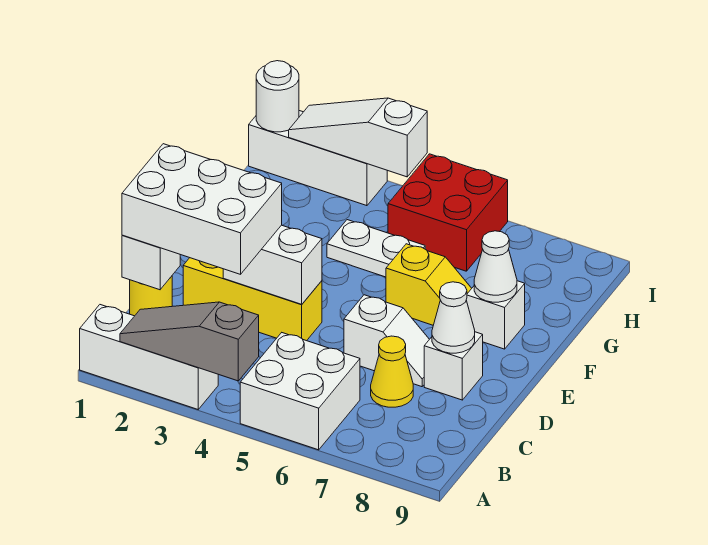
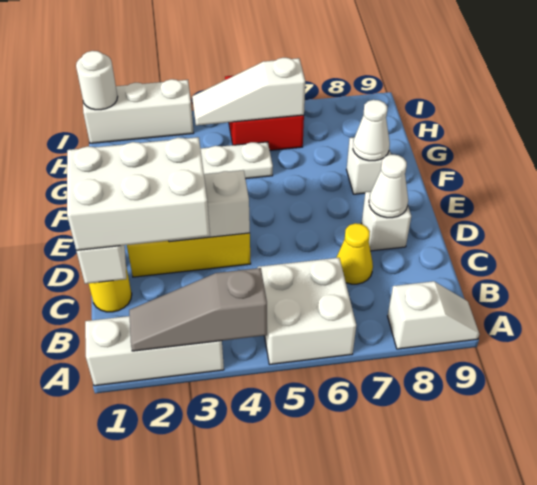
white slope D6:D7 level 1 top 6 -> white slope A8:A9 level 1 top 8
yellow slope F6:F7 level 1 top 6 -> none
white slope I2:I4 level 2 top 4 -> white slope H4:H6 level 2 top 6

